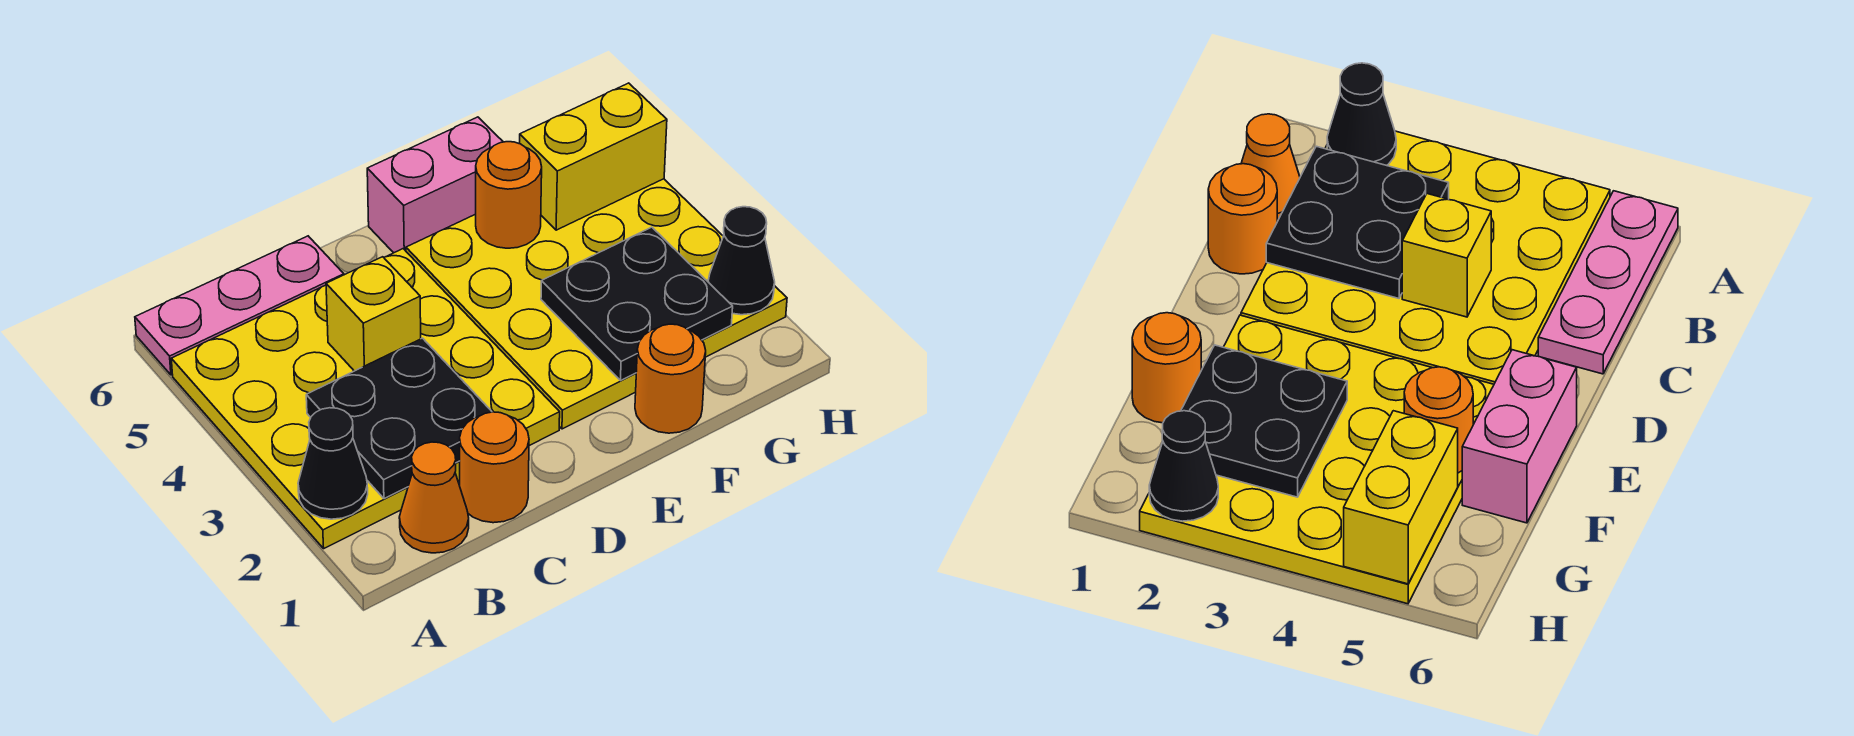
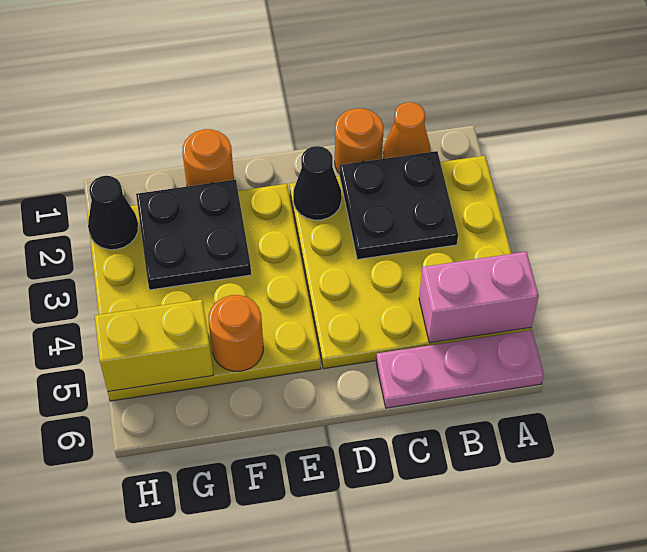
black cone A2 level 2 -> black cone D2 level 2
yellow brick C4 level 2 -> none
pink brick E6:F6 level 1 -> pink brick A5:B5 level 2

